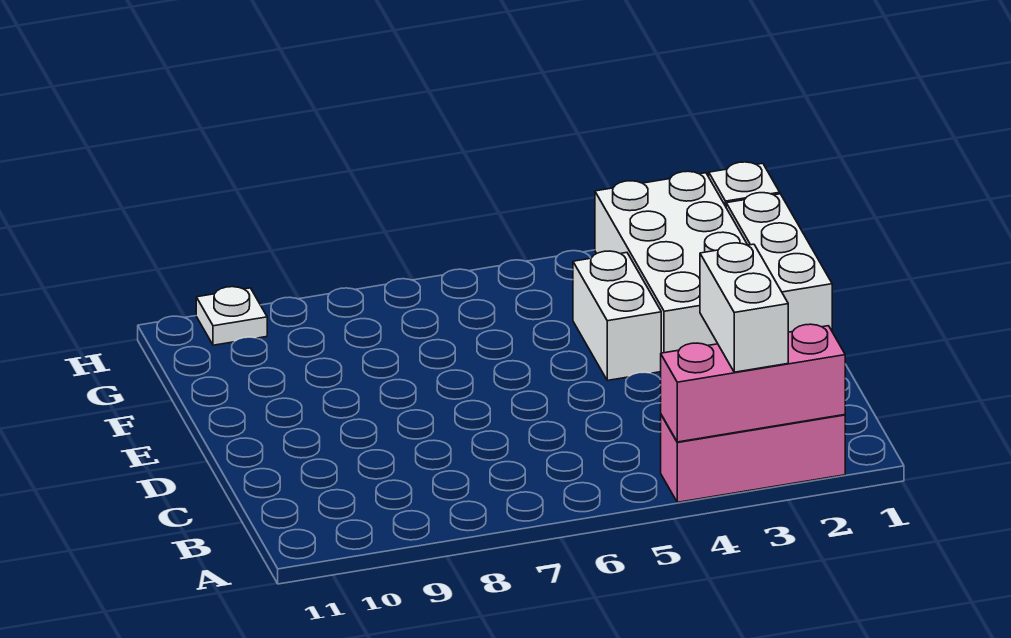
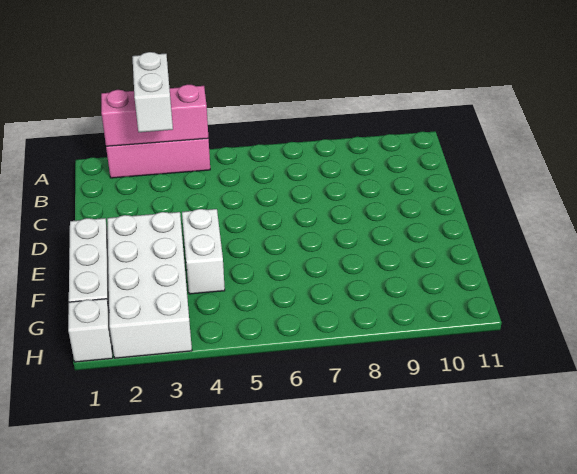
white plate H10 level 1 -> none

